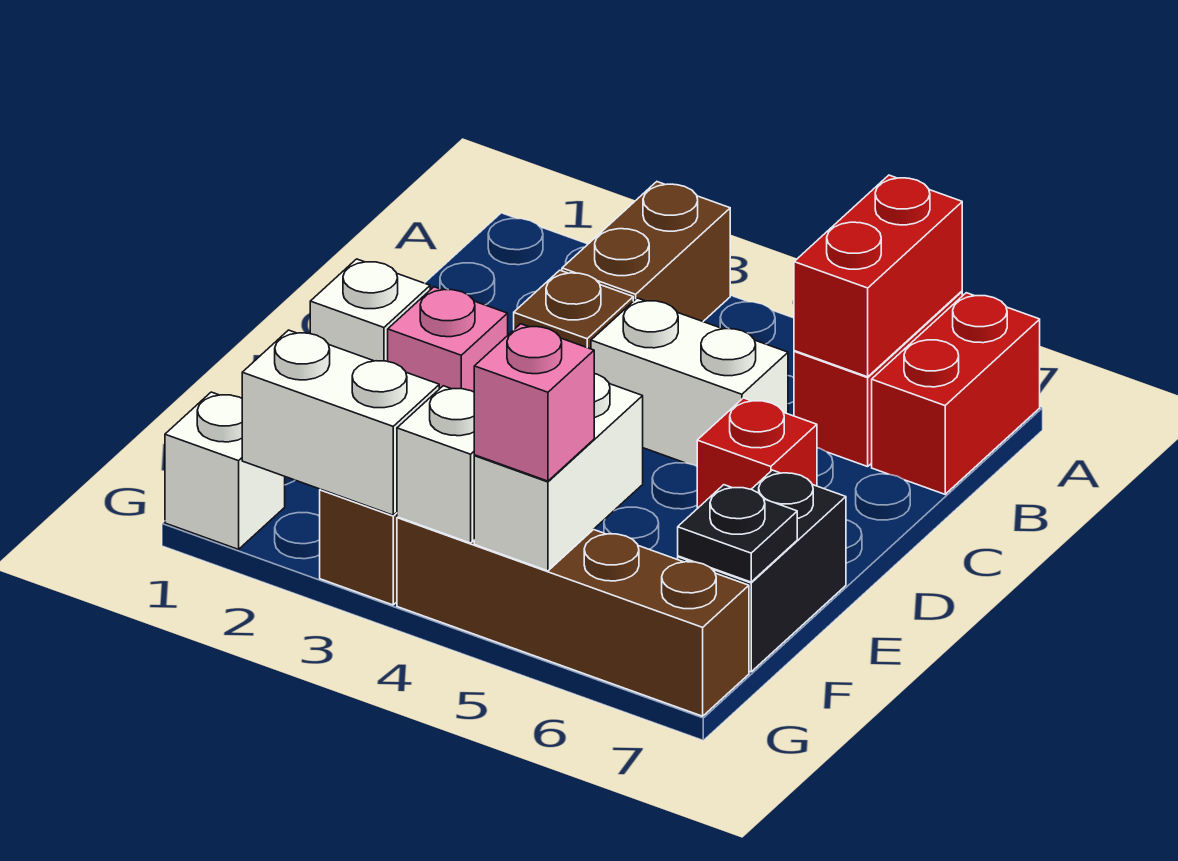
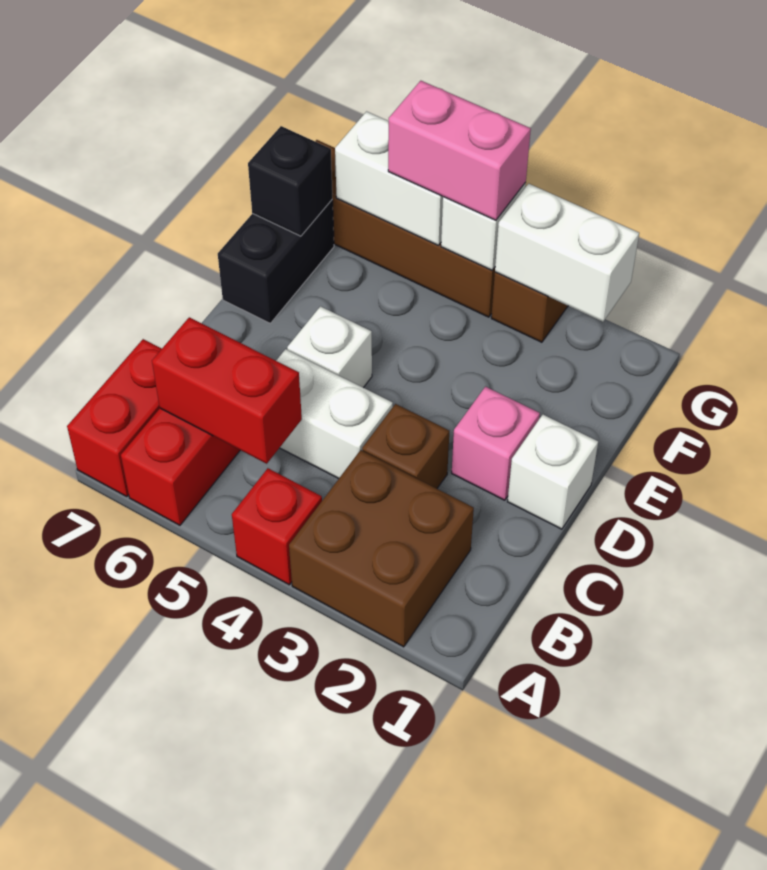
brown brick A3:B3 level 1 -> brown brick A2:B3 level 1
red brick A6:B6 level 2 -> red brick B5:B6 level 2
red brick D6 level 1 -> red brick A4 level 1
white brick F5:G5 level 2 -> white brick G5:G6 level 2
black plate F7 level 2 -> black brick F7 level 2
white brick G1 level 1 -> white brick D5 level 1
pink brick G5 level 3 -> pink brick G4:G5 level 3

